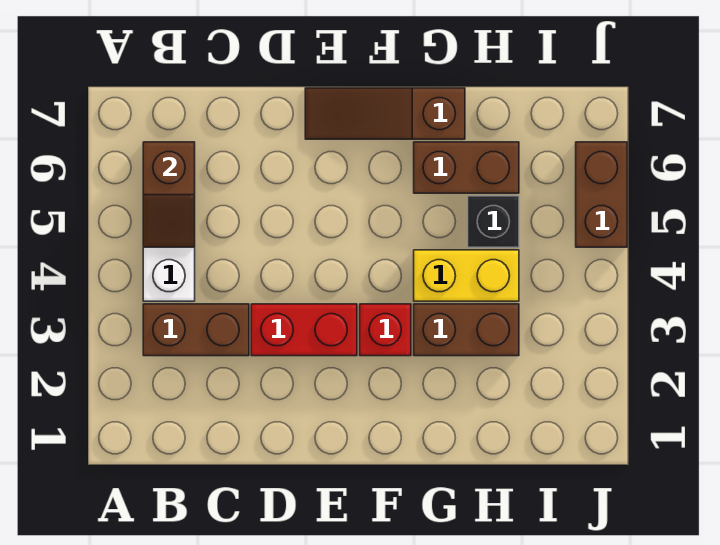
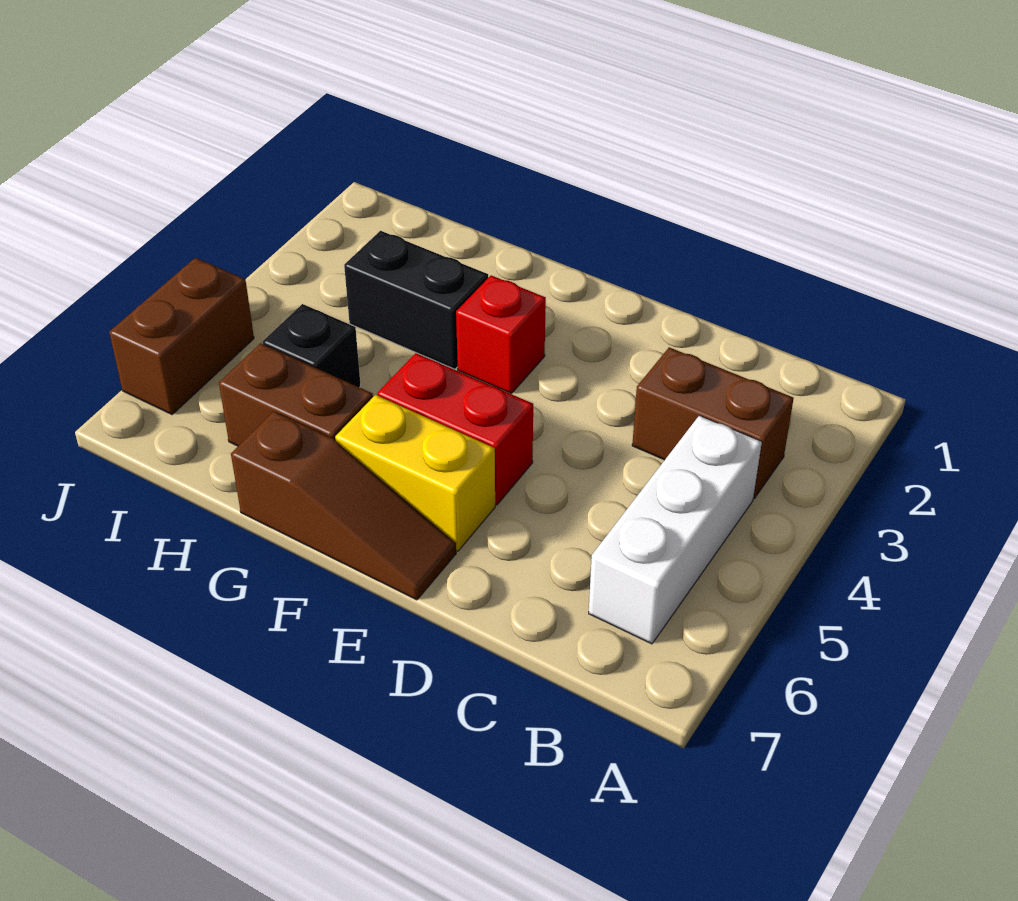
brown slope B5:B6 level 2 top 6 -> none
red brick D3:E3 level 1 -> red brick E5:F5 level 1
brown brick G3:H3 level 1 -> black brick G3:H3 level 1
yellow brick G4:H4 level 1 -> yellow brick E6:F6 level 1

